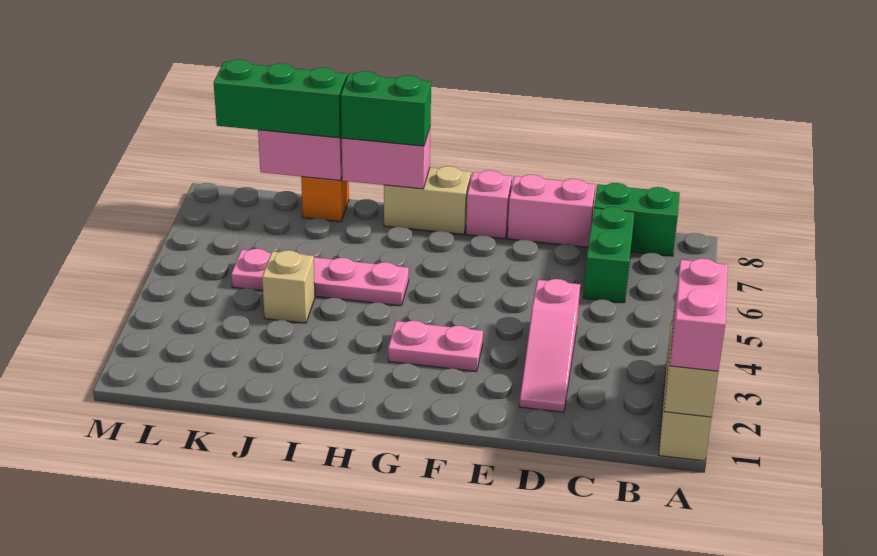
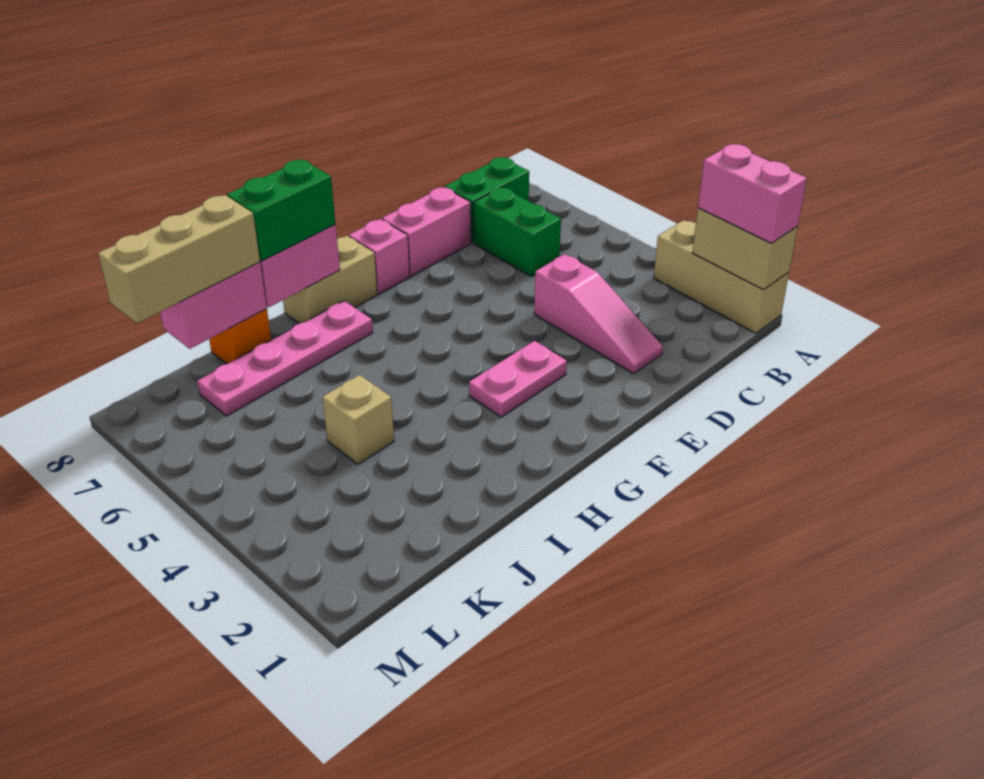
pink plate H5:K5 level 1 -> pink plate H7:K7 level 1
green brick J8:L8 level 3 -> tan brick J8:L8 level 3

